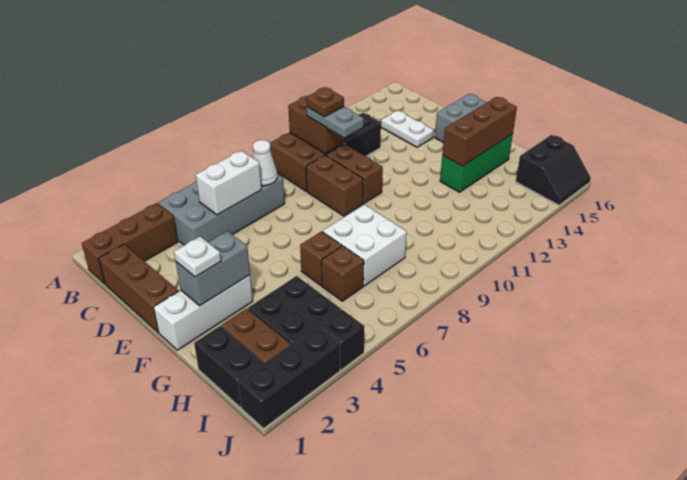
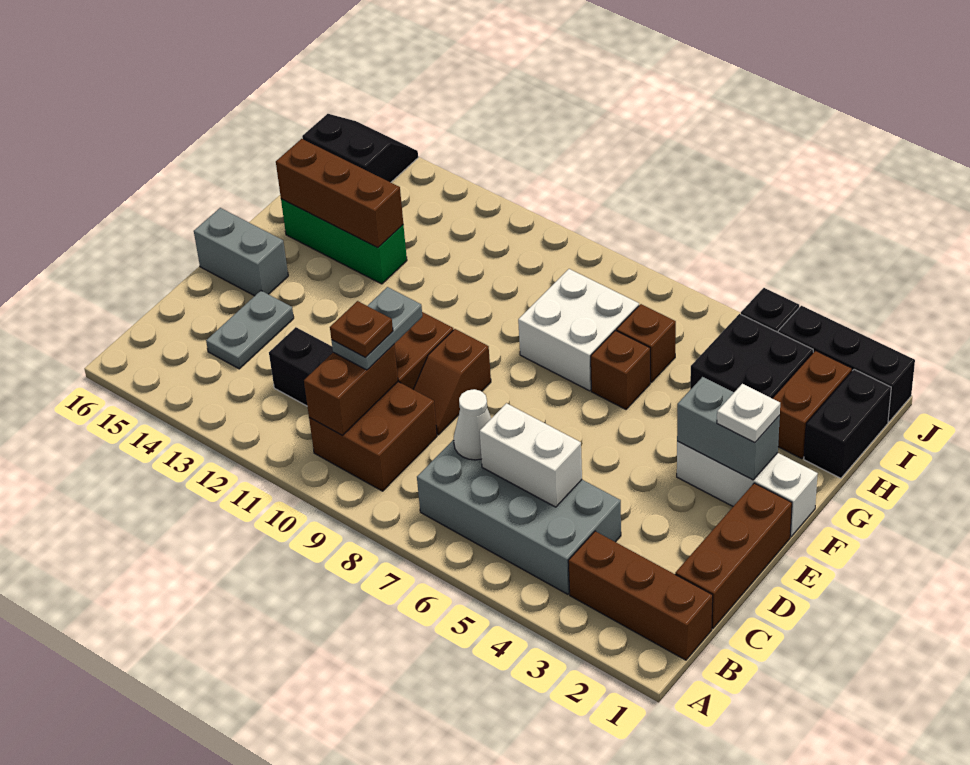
white plate C14:D14 level 1 -> grey plate C14:D14 level 1
brown brick D9:E9 level 1 -> brown slope D9:E9 level 1 top E

